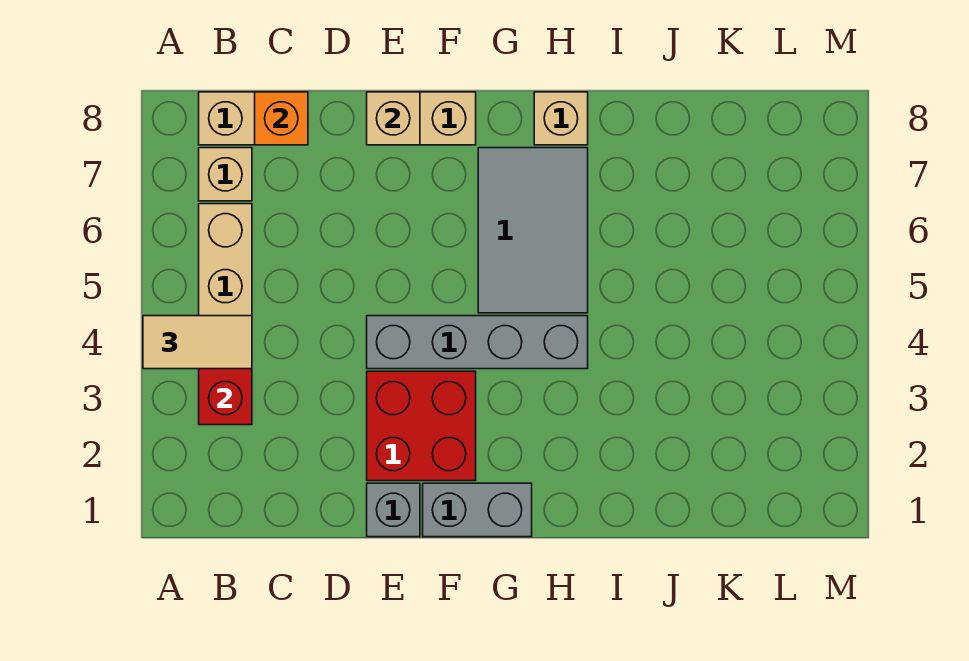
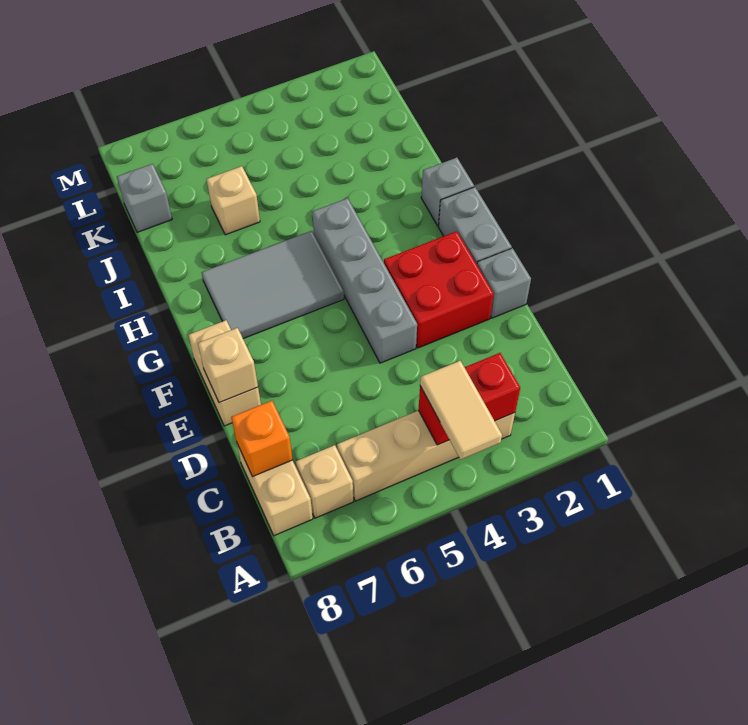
none -> grey brick H1 level 1
tan brick H8 level 1 -> tan brick J6 level 1
none -> grey brick K8 level 1

